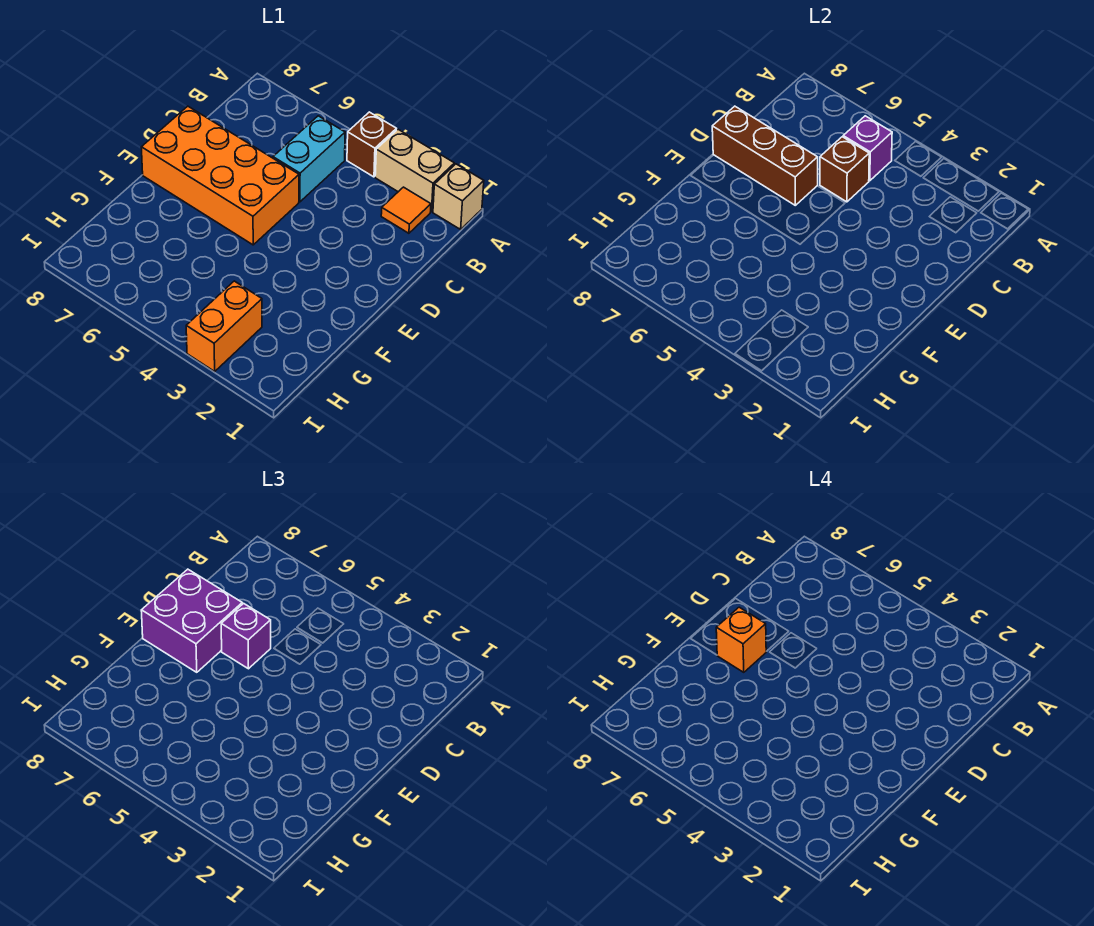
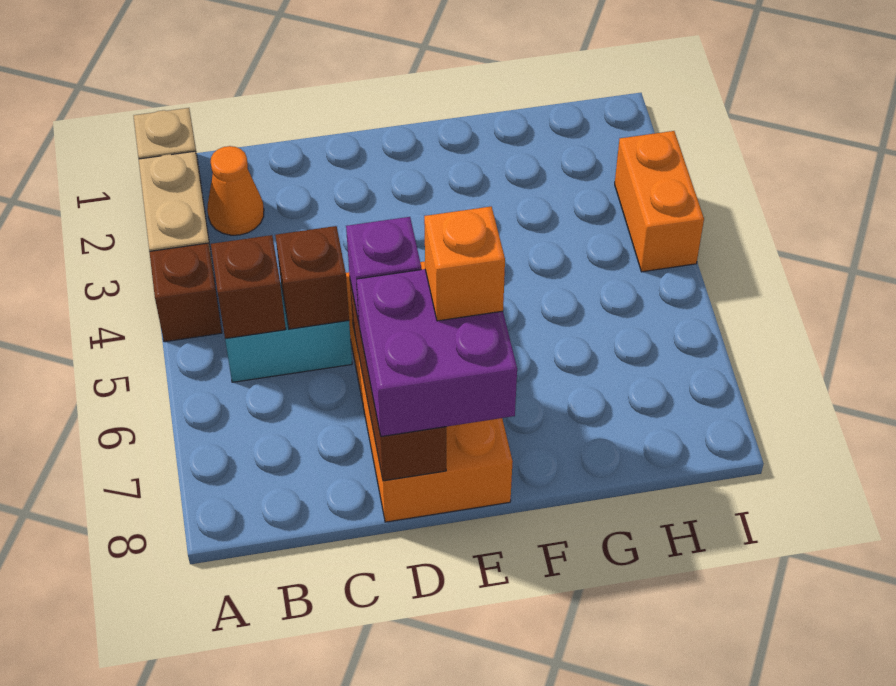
orange tile B2 level 1 -> orange cone B2 level 1
purple brick B5 level 2 -> brown brick B5 level 2
orange brick H3:I3 level 1 -> orange brick I3:I4 level 1

